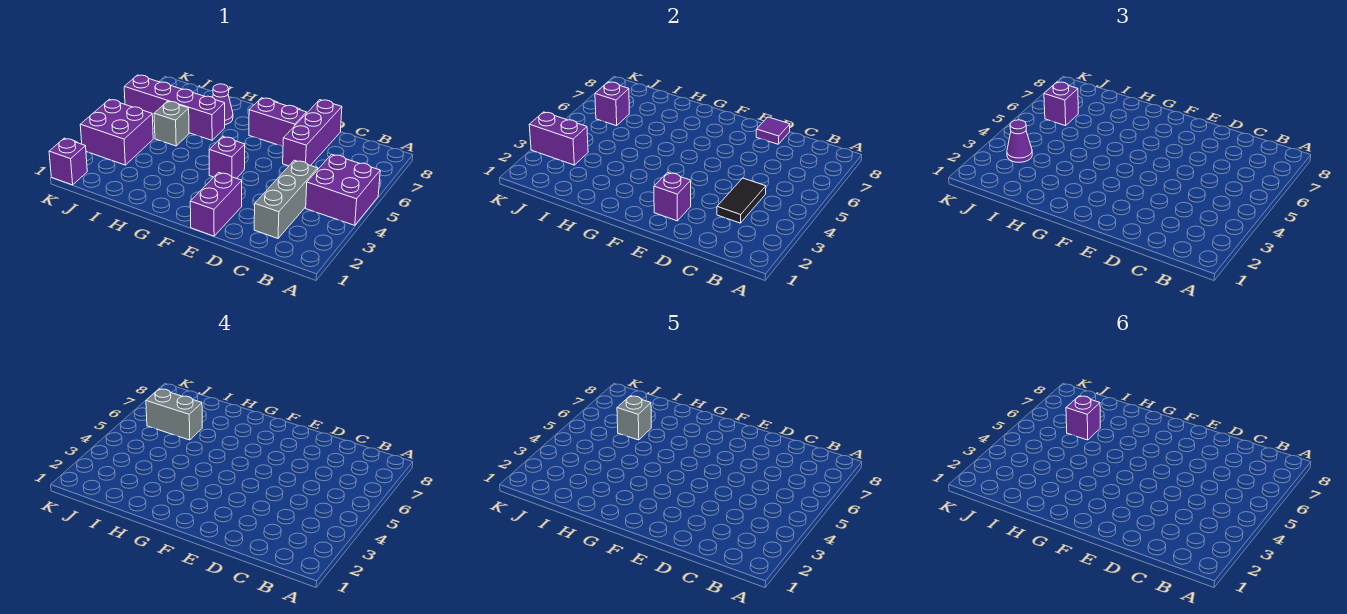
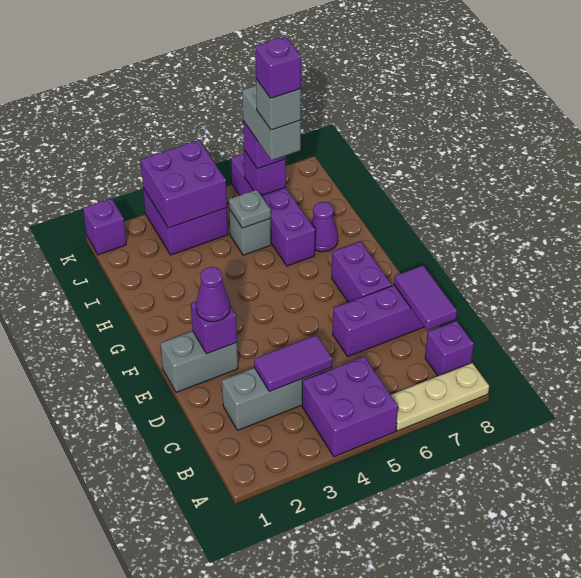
none -> tan plate A6:A8 level 1
black tile C3:C4 level 2 -> purple tile C3:C4 level 2
purple tile D8 level 2 -> purple tile C8:D8 level 2
purple brick E1:E2 level 1 -> grey brick E1:E2 level 1
purple brick F4 level 1 -> purple brick B8 level 1
none -> grey plate I5 level 2
purple brick J3:K3 level 2 -> purple brick J3:K4 level 2
purple cone J3 level 3 -> purple cone E2 level 3

